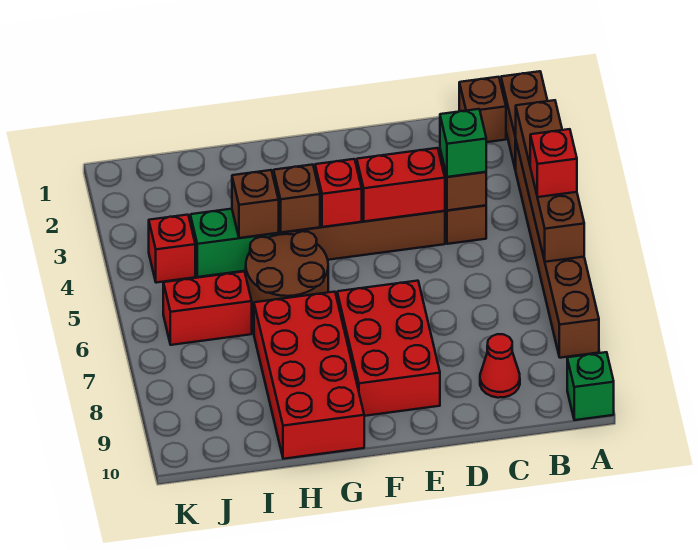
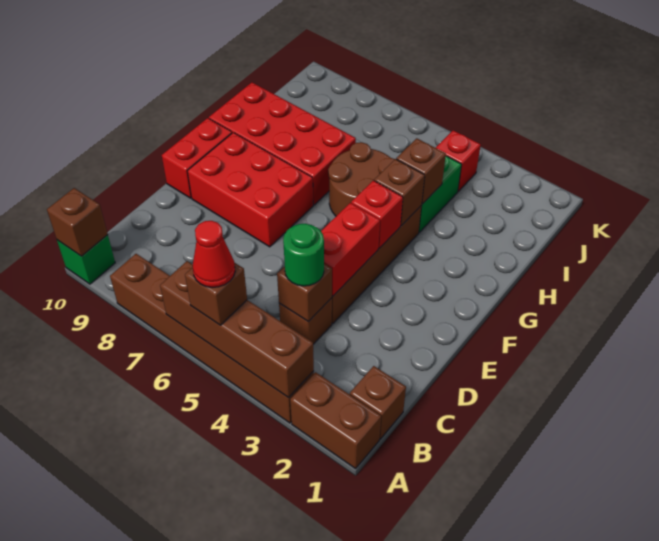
red brick A5 level 3 -> brown brick A5 level 3
none -> brown brick A10 level 2
green brick C4 level 3 -> green round brick C4 level 3
red cone C9 level 1 -> red cone A5 level 4
red brick I6:J6 level 1 -> red brick E10:F10 level 1

